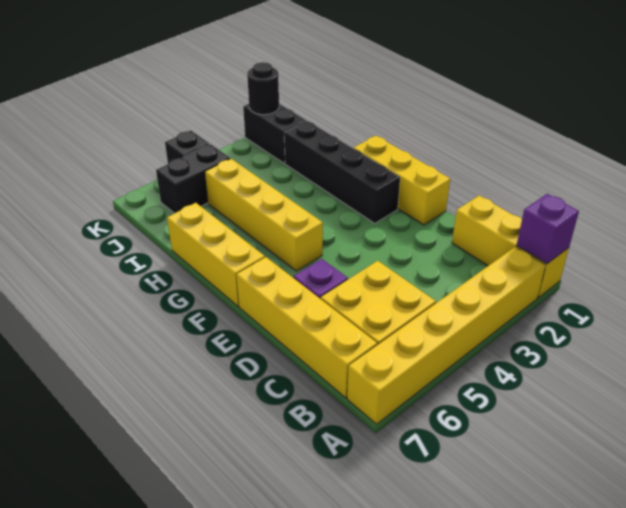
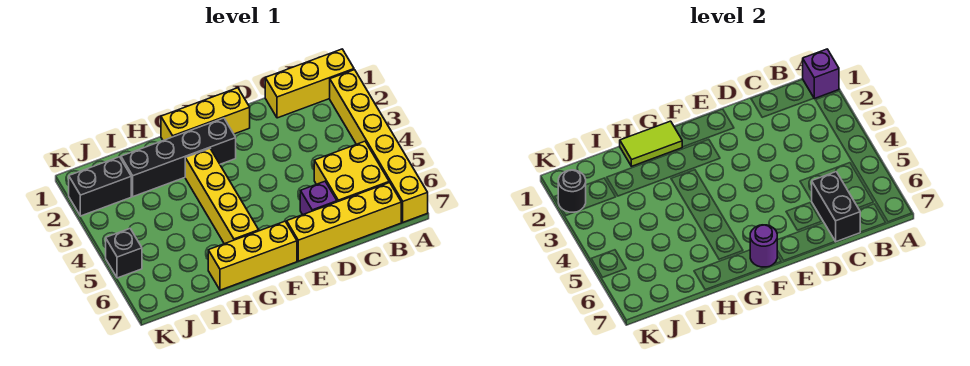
yellow brick F5:I5 level 1 -> yellow brick G3:G6 level 1
none -> purple round brick F7 level 2
none -> lime tile G1:H1 level 2
black brick J5:J6 level 1 -> black brick C6:C7 level 2

